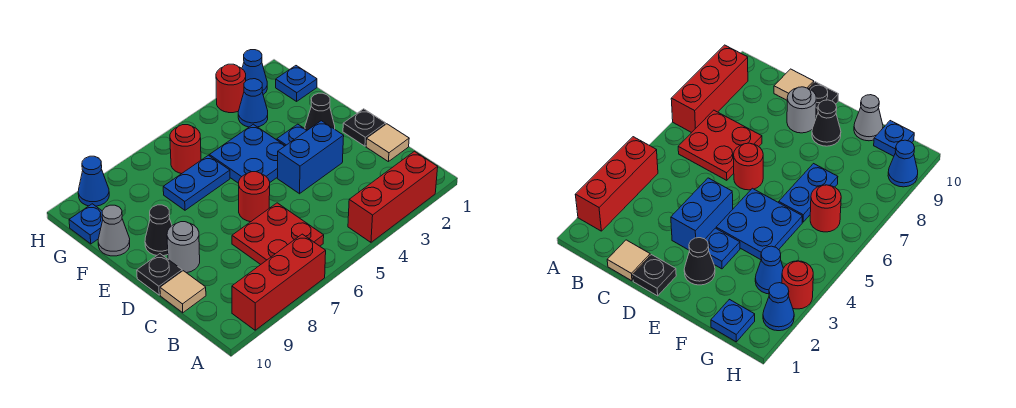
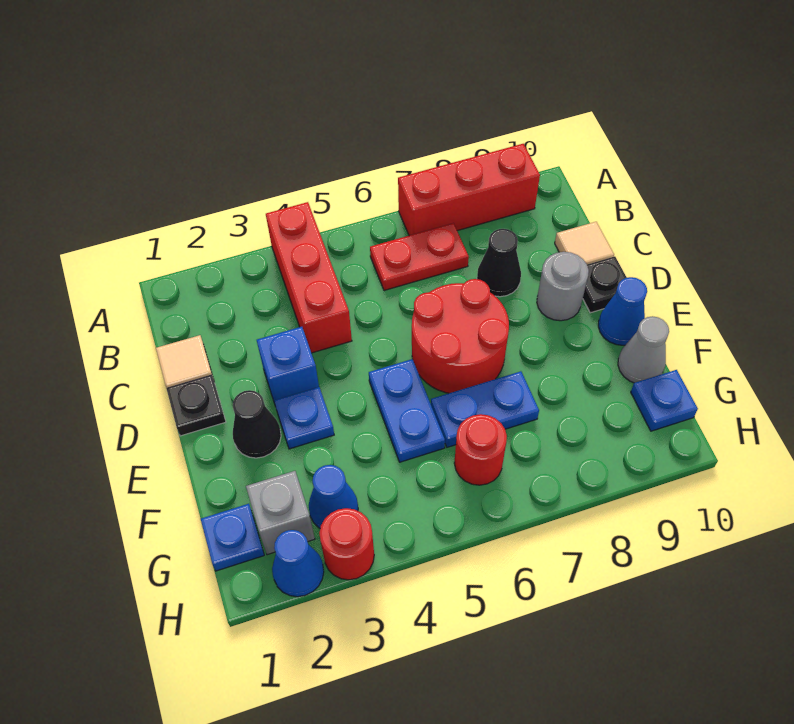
red brick A2:A4 level 1 -> red brick A4:C4 level 1
red plate B6:C7 level 1 -> red plate B6:B7 level 1
blue brick D3:D4 level 1 -> blue brick D3 level 1
red round brick D6 level 1 -> red round brick D6:E7 level 1
blue plate E4:F5 level 1 -> blue plate E5:F5 level 1
black cone E9 level 1 -> black cone C8 level 1
none -> grey brick G2 level 1
blue cone H9 level 1 -> blue cone E10 level 1

